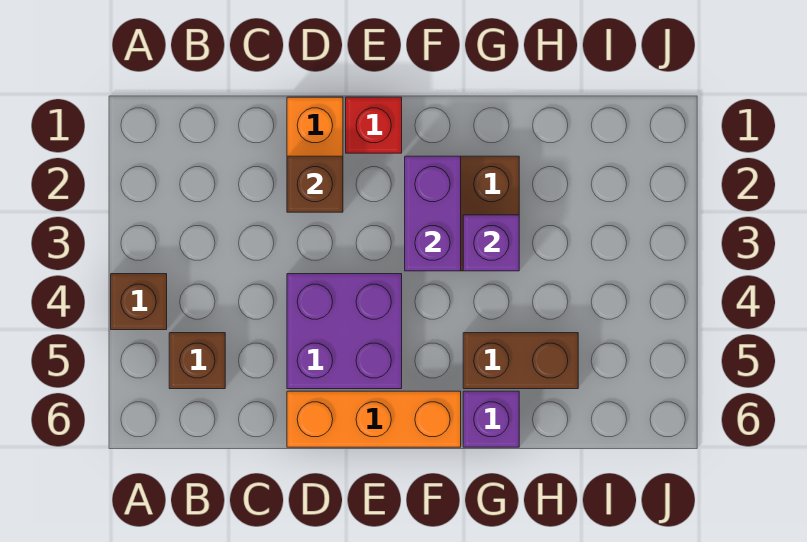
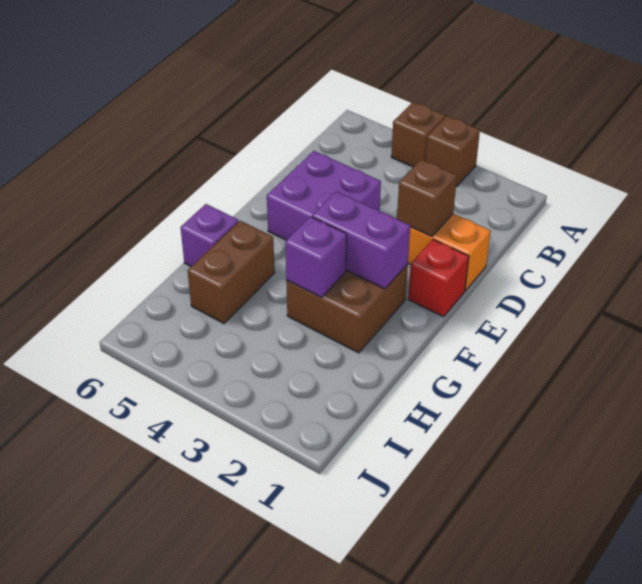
brown brick B5 level 1 -> brown brick A3 level 1
orange brick D6:F6 level 1 -> none

